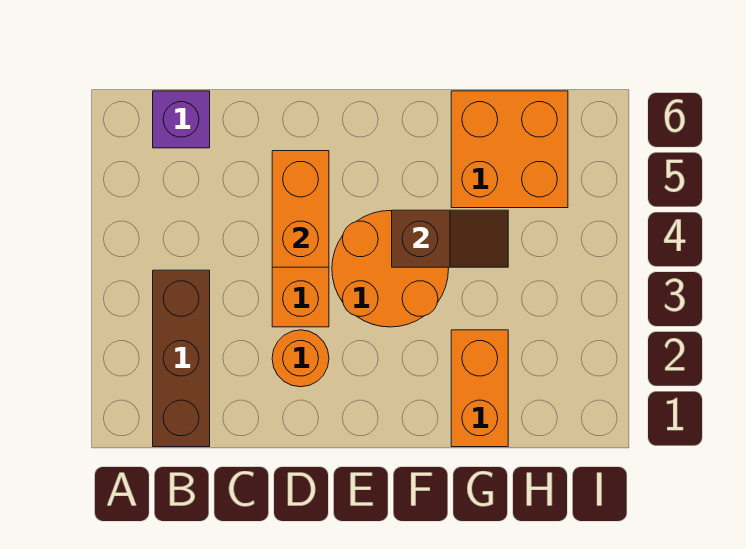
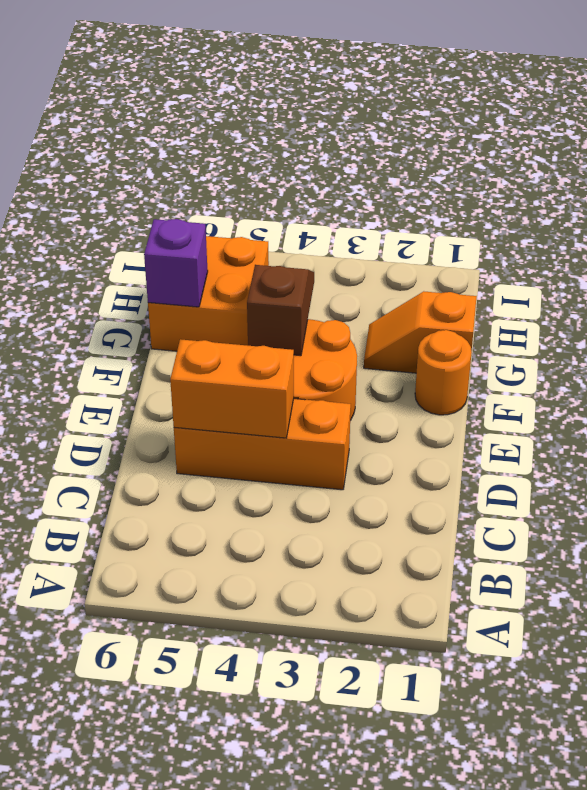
brown brick B1:B3 level 1 -> none
purple brick B6 level 1 -> purple brick G6 level 2
orange round brick D2 level 1 -> orange round brick F1 level 1
orange brick G1:G2 level 1 -> orange slope G1:G2 level 1 top 1

